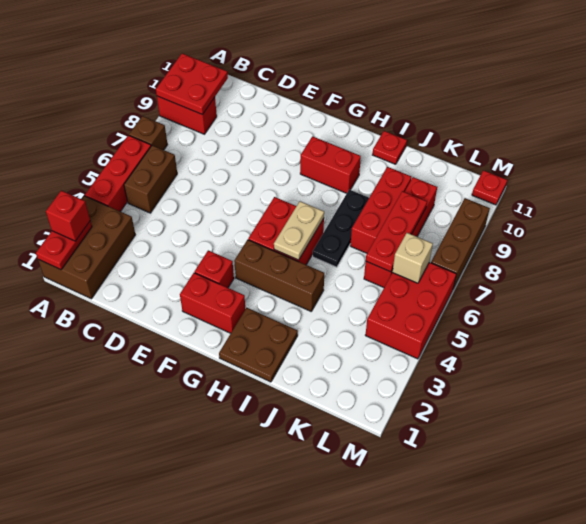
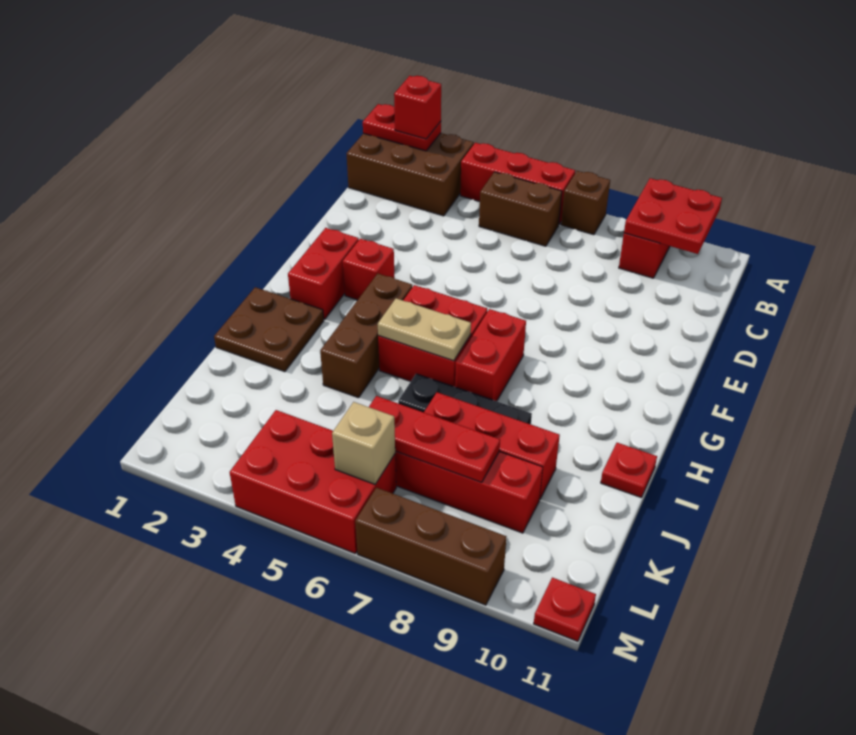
red brick G9:H9 level 1 -> red brick G7:H7 level 1

